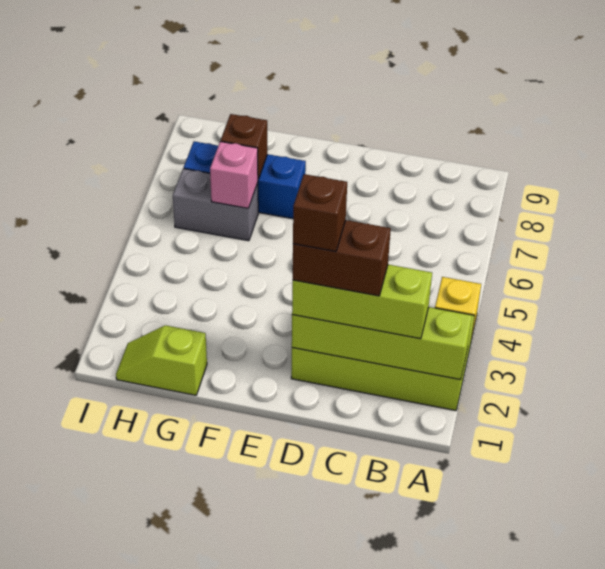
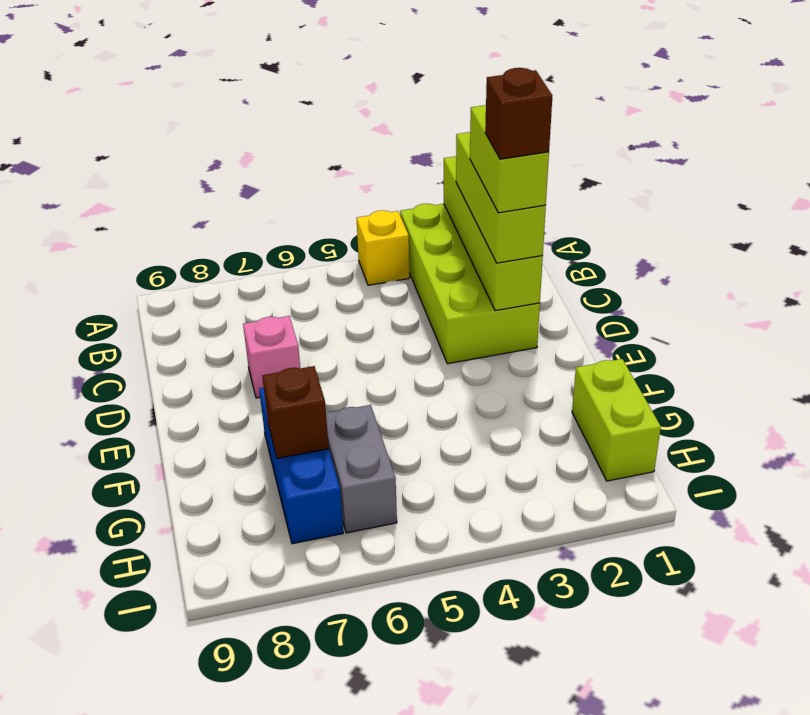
brown brick C2:D2 level 4 -> lime brick C2:D2 level 4
lime slope G1:H1 level 1 top G -> lime brick G1:H1 level 1
pink brick G6 level 2 -> pink brick D7 level 1

